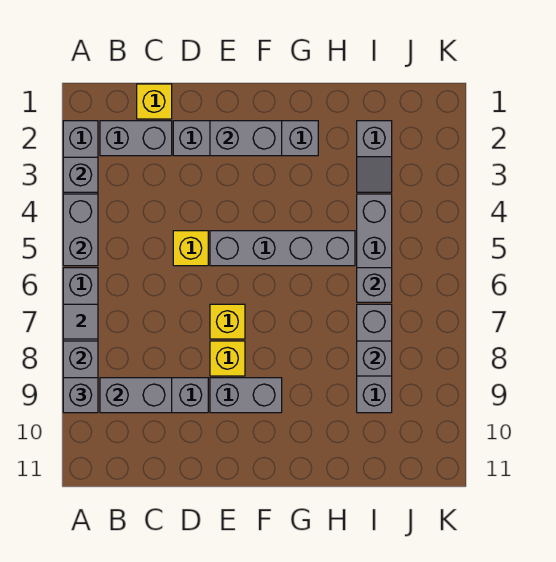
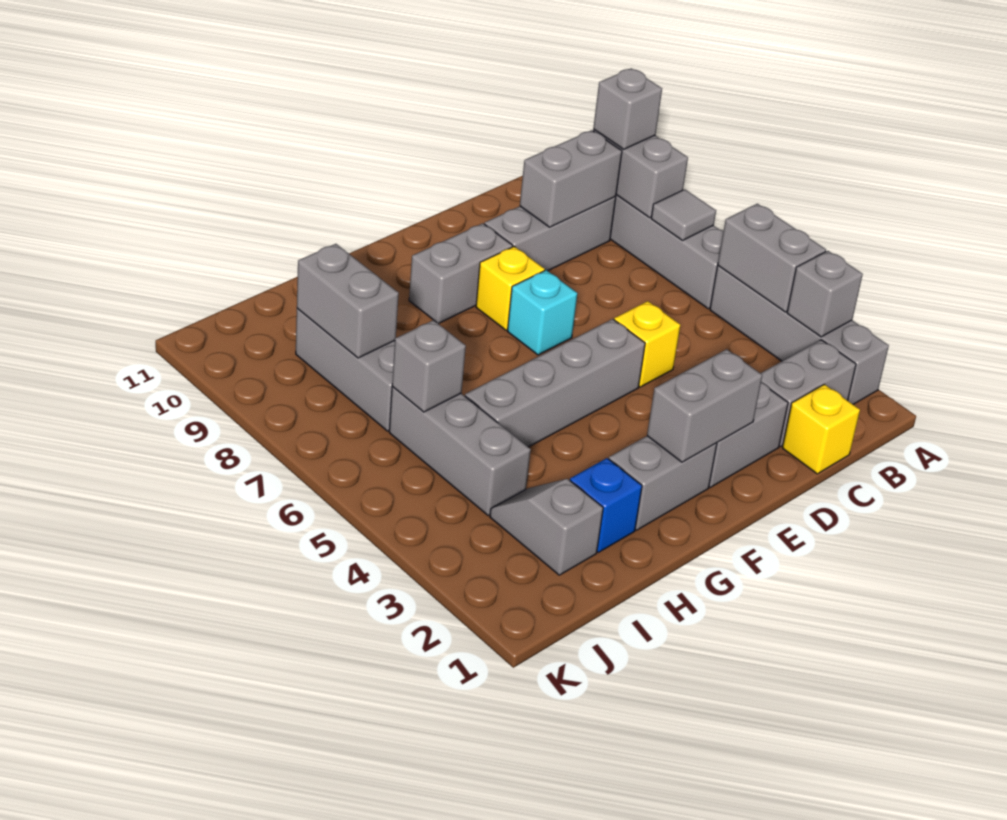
yellow brick E7 level 1 -> cyan brick E7 level 1
none -> blue brick H2 level 1
grey brick I8 level 2 -> grey brick I8:I9 level 2

